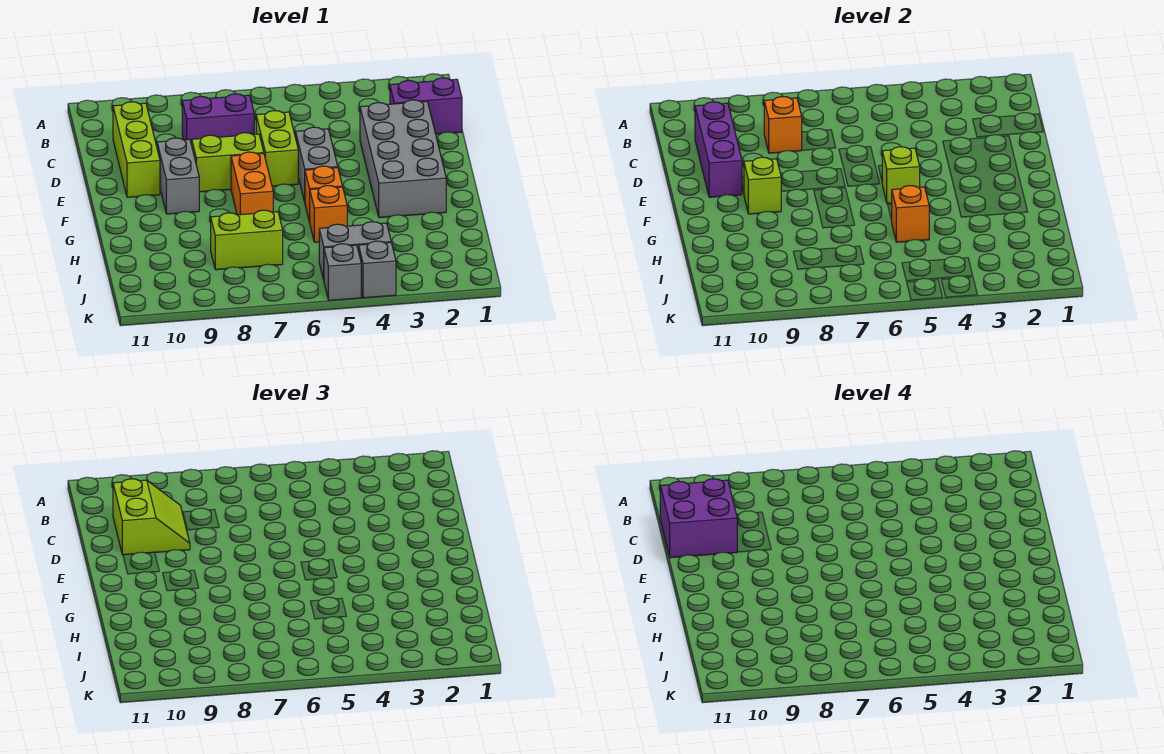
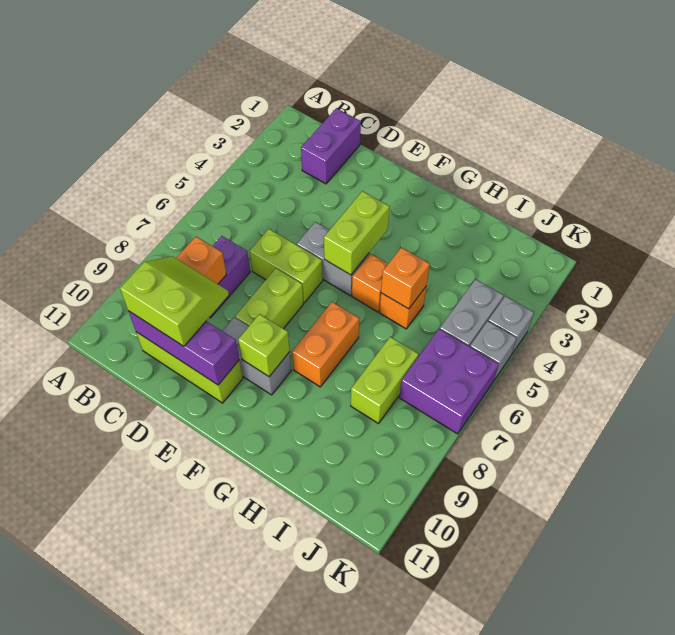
purple brick C10:D11 level 4 -> purple brick J6:K7 level 1
grey brick D2:G3 level 1 -> none
lime brick F5 level 2 -> lime brick F4:F5 level 2
orange brick F7:G7 level 1 -> orange brick G7:G8 level 1

